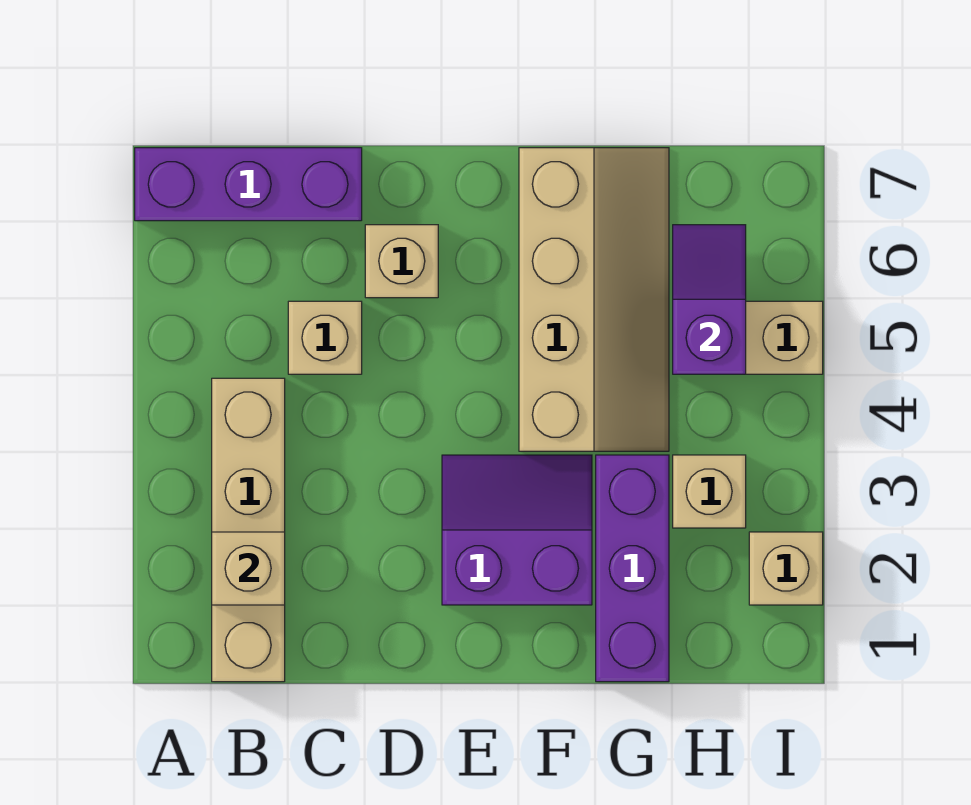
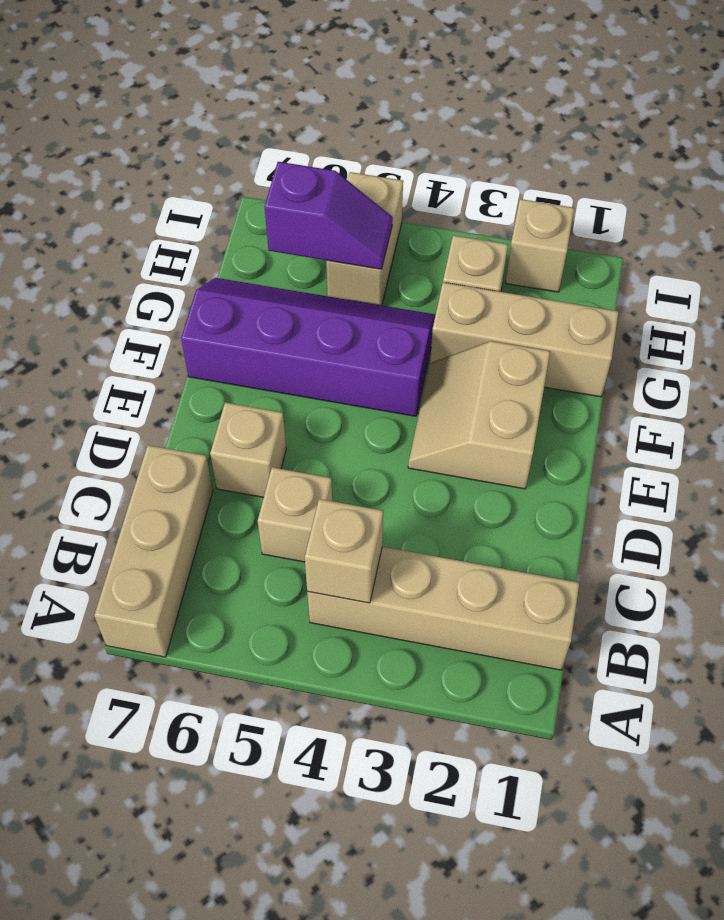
purple brick A7:C7 level 1 -> tan brick A7:C7 level 1
tan brick B2 level 2 -> tan brick B4 level 2
purple slope E2:F3 level 1 top 2 -> tan slope E2:F3 level 1 top 2
tan slope F4:G7 level 1 top F -> purple slope F4:G7 level 1 top F
purple brick G1:G3 level 1 -> tan brick G1:G3 level 1
purple slope H5:H6 level 2 top 5 -> purple slope H5:H6 level 2 top 6

